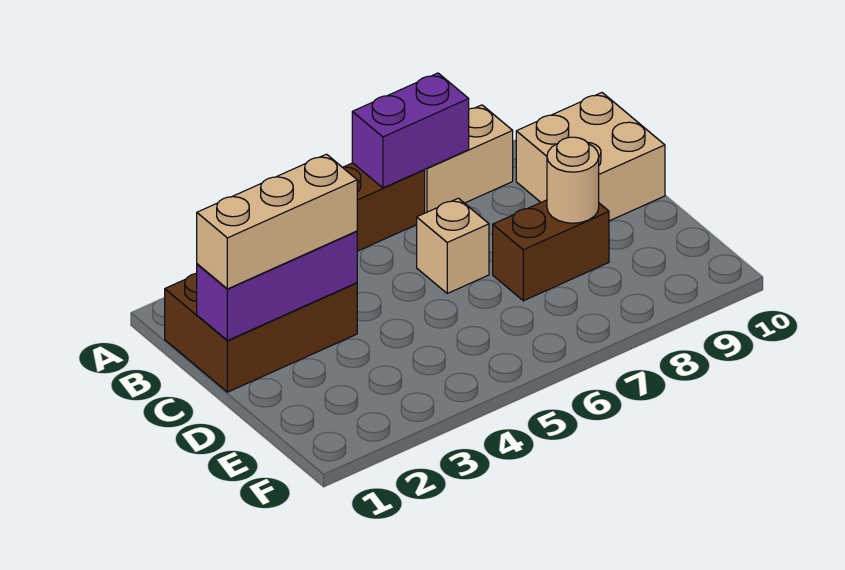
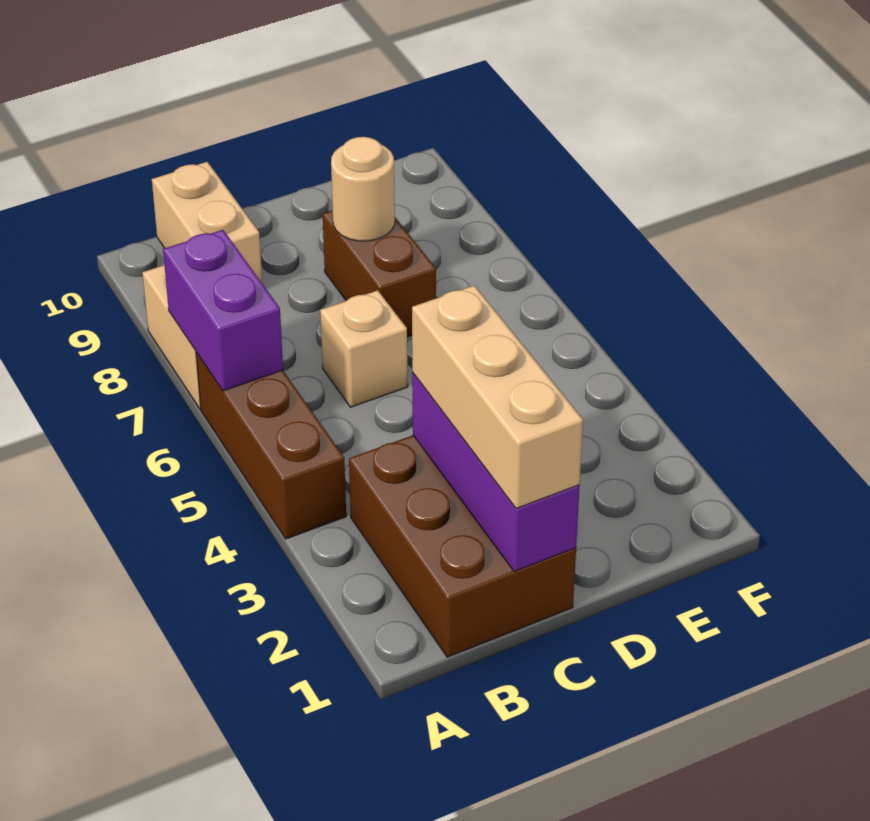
tan brick B9:C10 level 1 -> tan brick B9:B10 level 1

